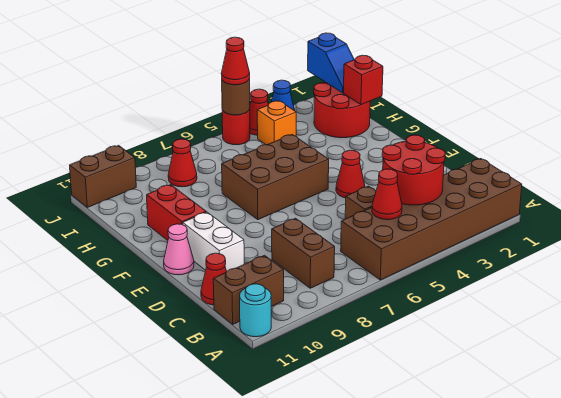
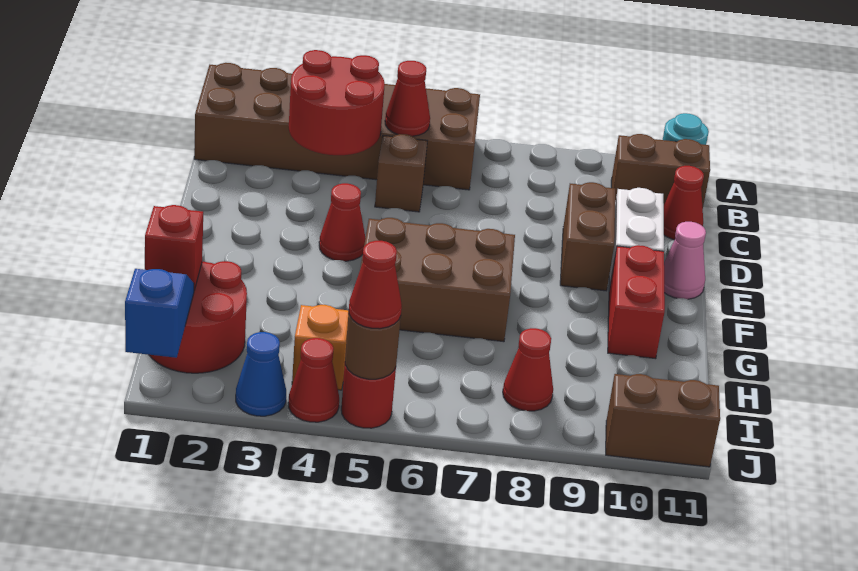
brown brick B8:C8 level 1 -> brown brick D9:E9 level 1

